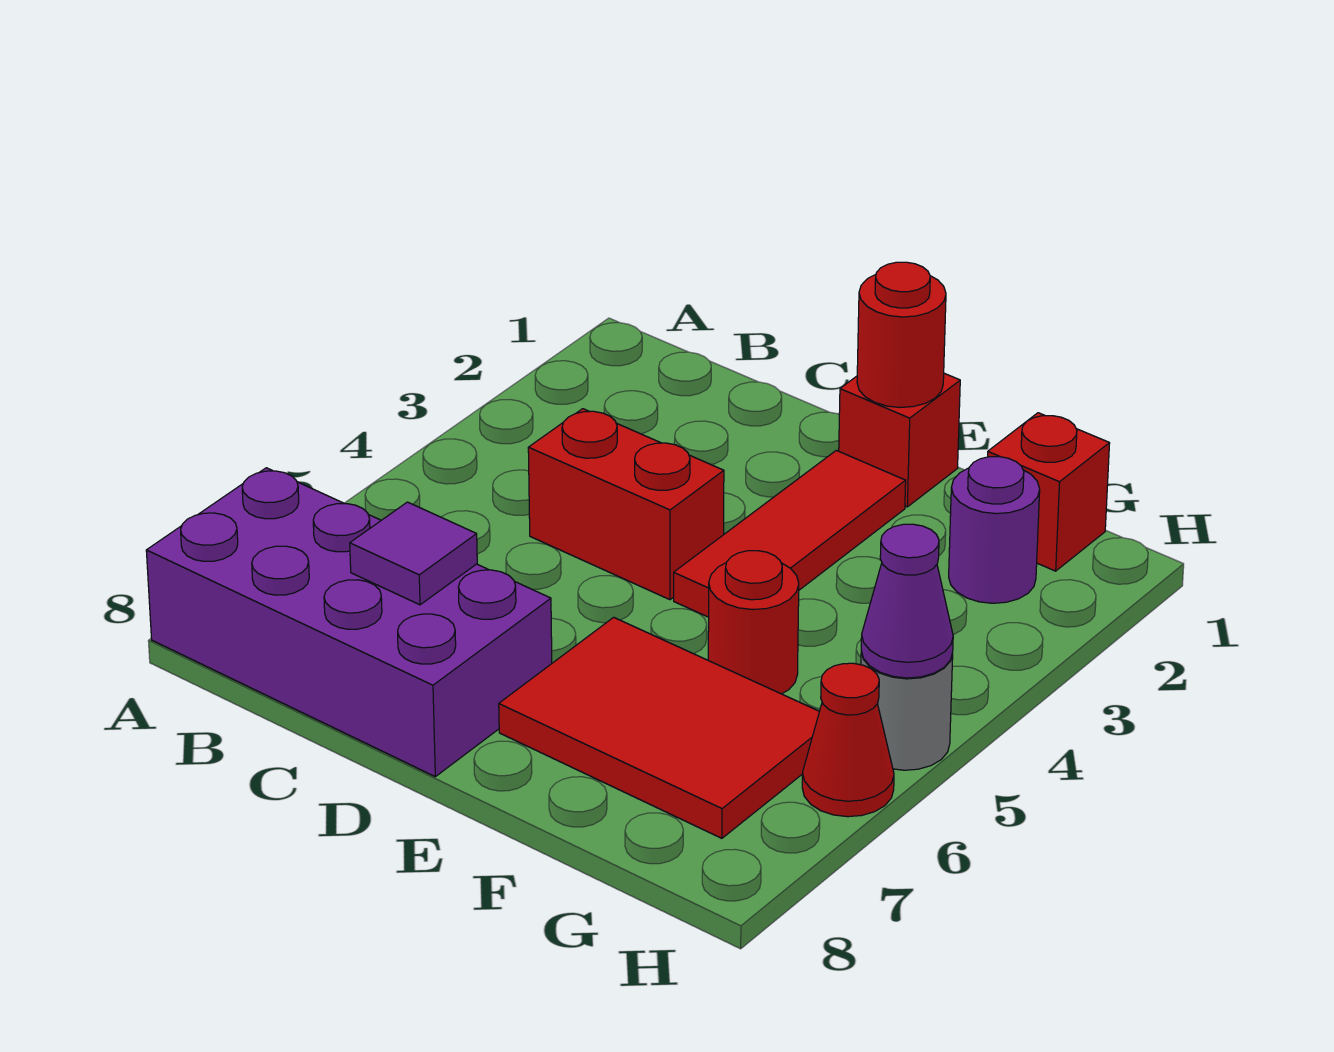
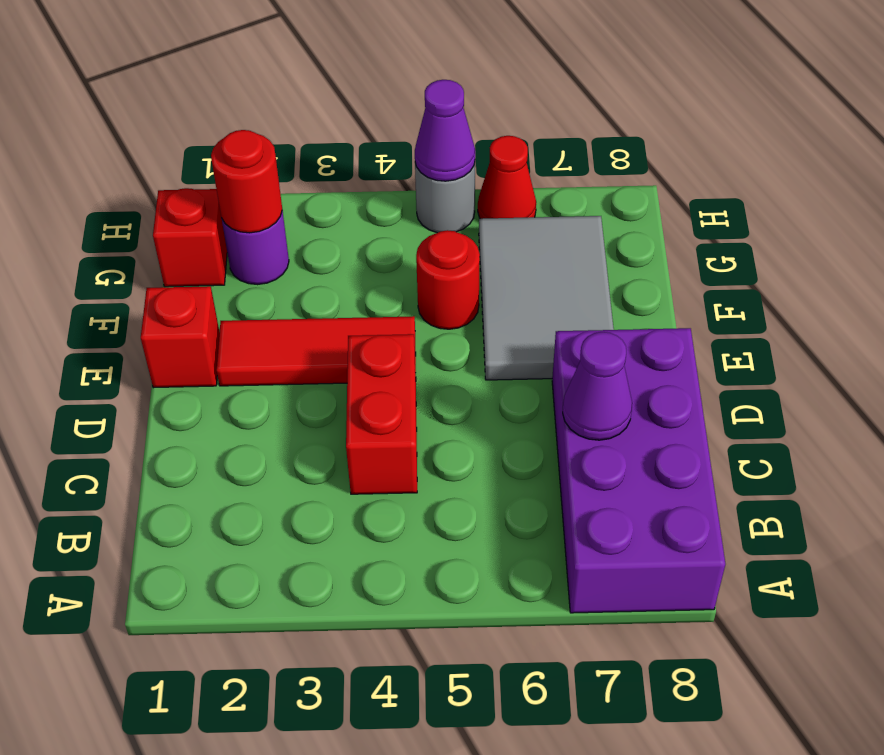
purple tile C7 level 2 -> purple cone C7 level 2
red round brick E1 level 2 -> red round brick G2 level 2
red tile E6:G7 level 1 -> grey tile E6:G7 level 1

